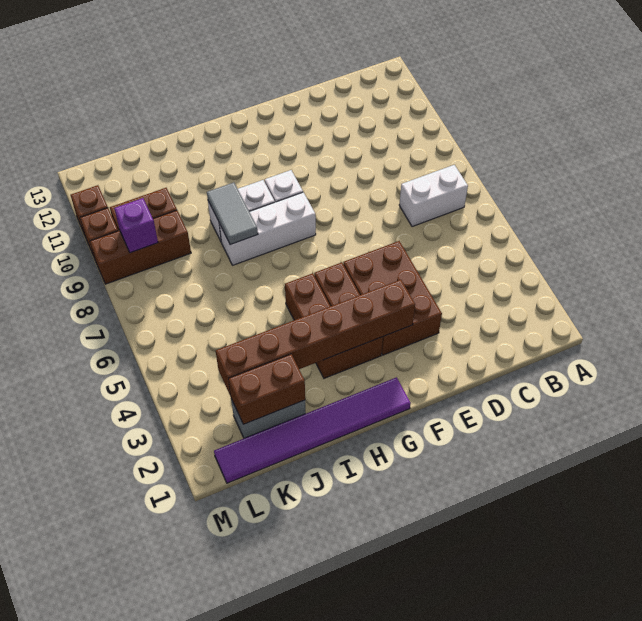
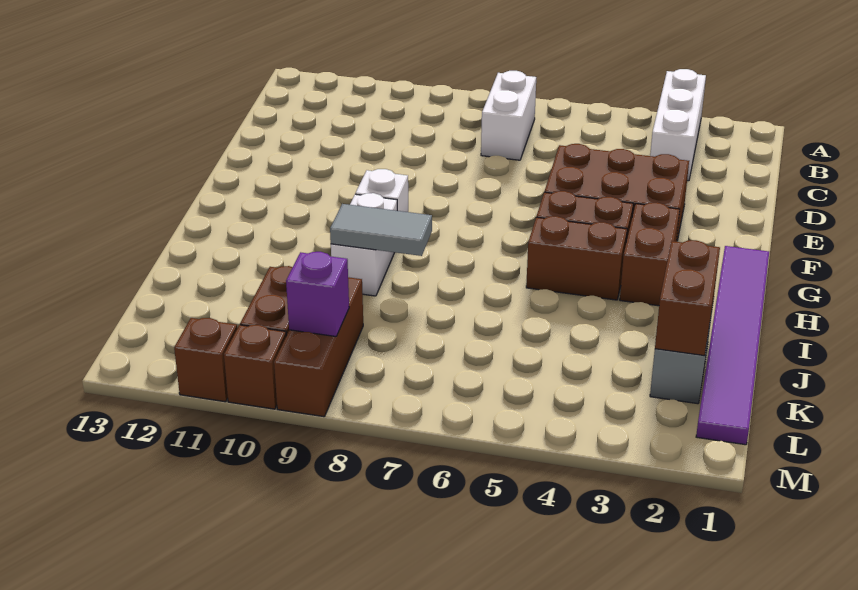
brown brick F3:K3 level 2 -> none
white brick G8:I8 level 1 -> white brick A3:C3 level 1

